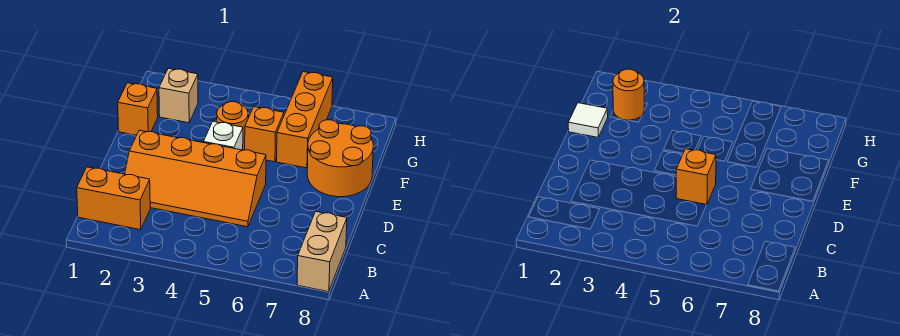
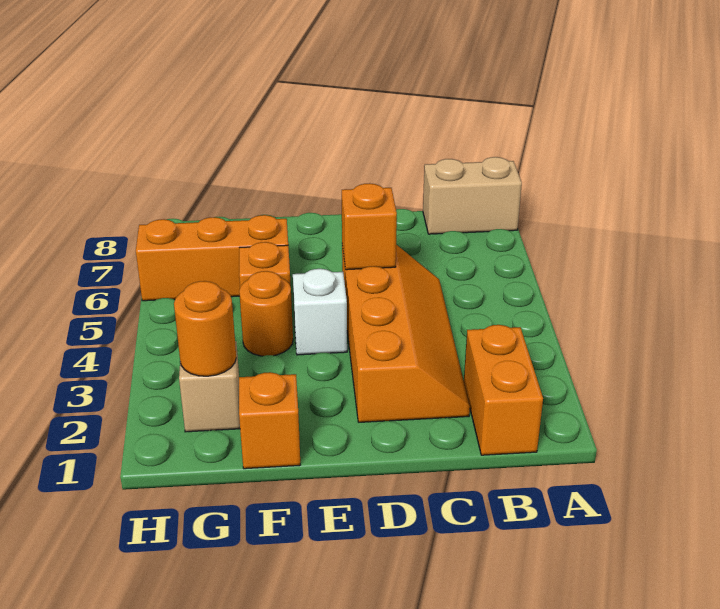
orange round brick E7:F8 level 1 -> none
white tile F1 level 2 -> none

